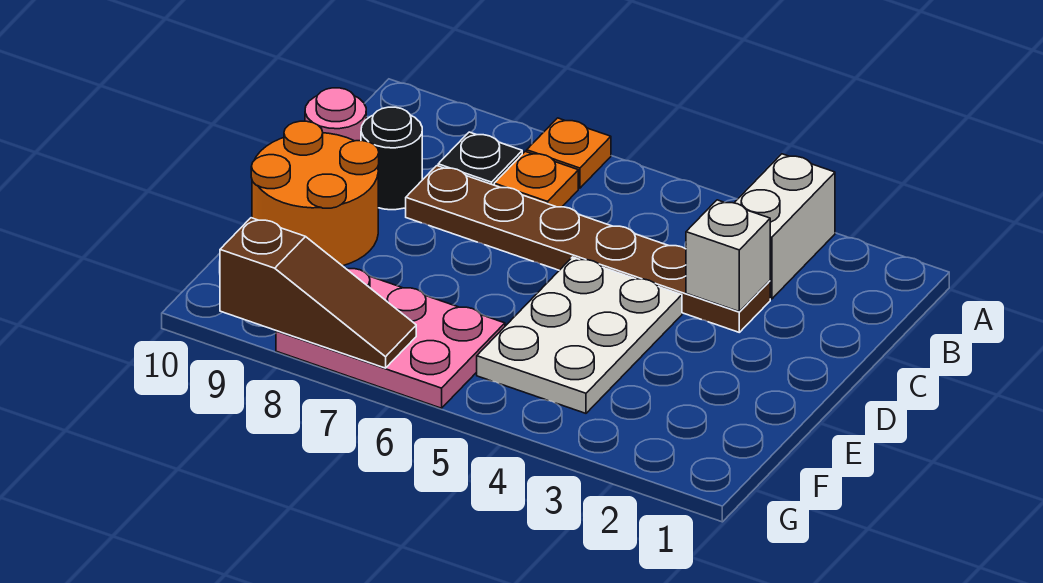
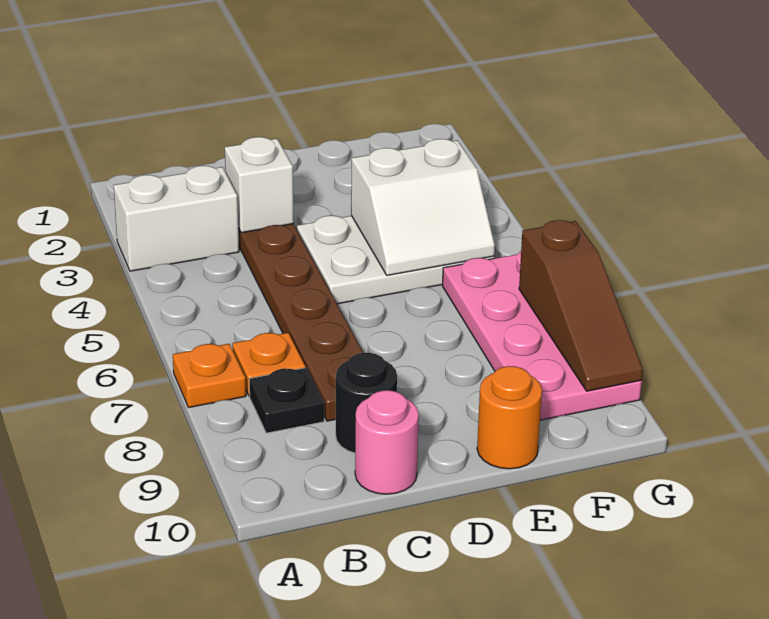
orange round brick D9:E10 level 1 -> orange round brick E10 level 1
none -> white slope E4:F5 level 2 top 4
pink plate F6:G8 level 1 -> pink plate F6:G9 level 1
brown slope G7:G9 level 2 top 9 -> brown slope G7:G9 level 2 top 7

